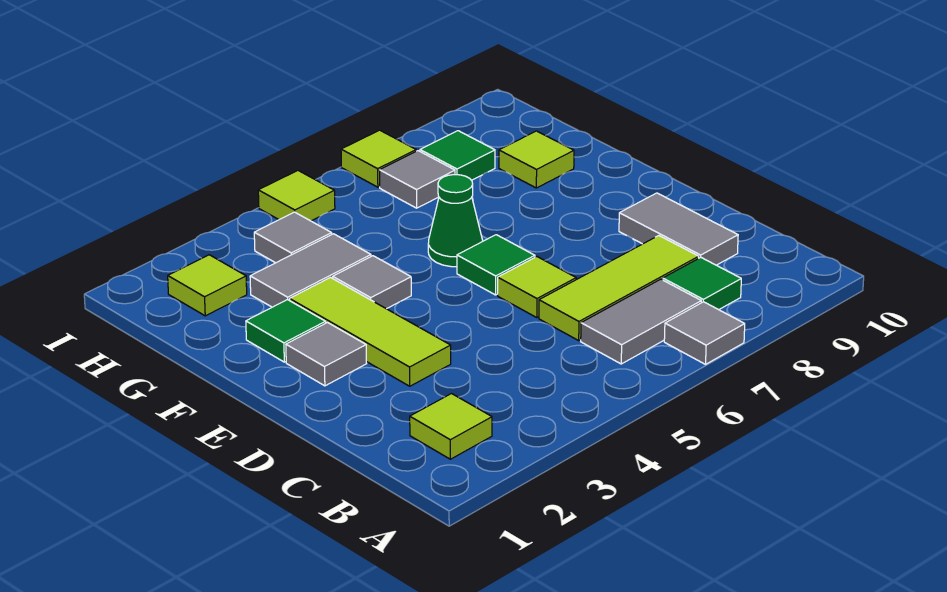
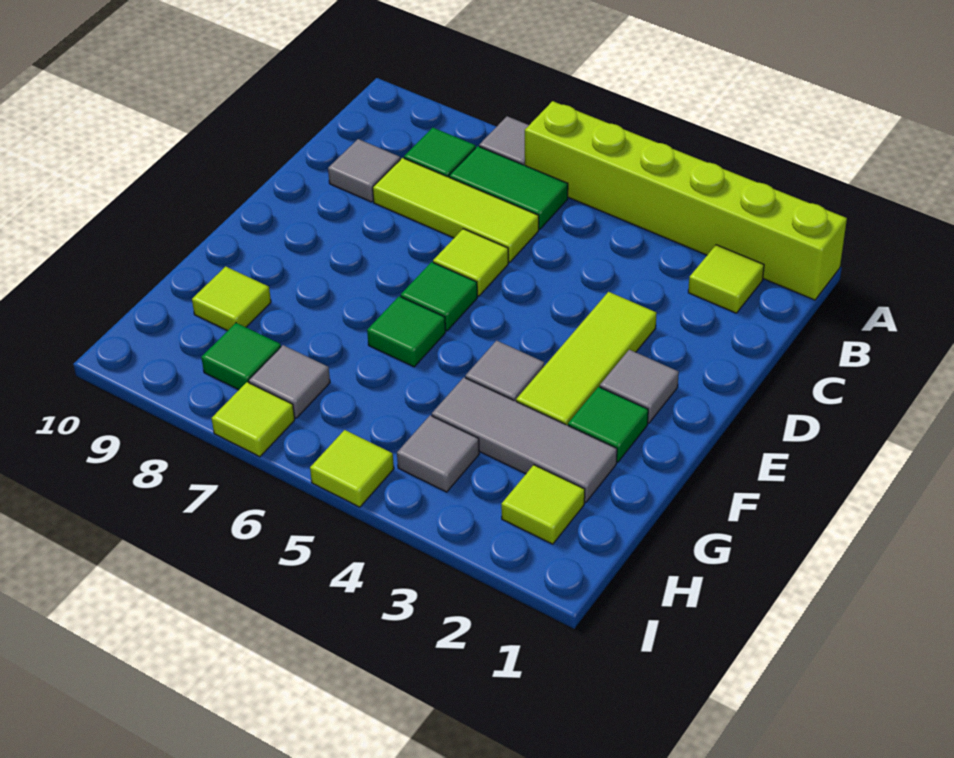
none -> lime brick A1:A6 level 1
grey tile B6:B7 level 1 -> green tile B6:B7 level 1
grey tile C9:D9 level 1 -> grey tile C9 level 1
green cone F6 level 1 -> green tile F6 level 1
grey tile G3:G4 level 1 -> grey tile G2:G4 level 1

